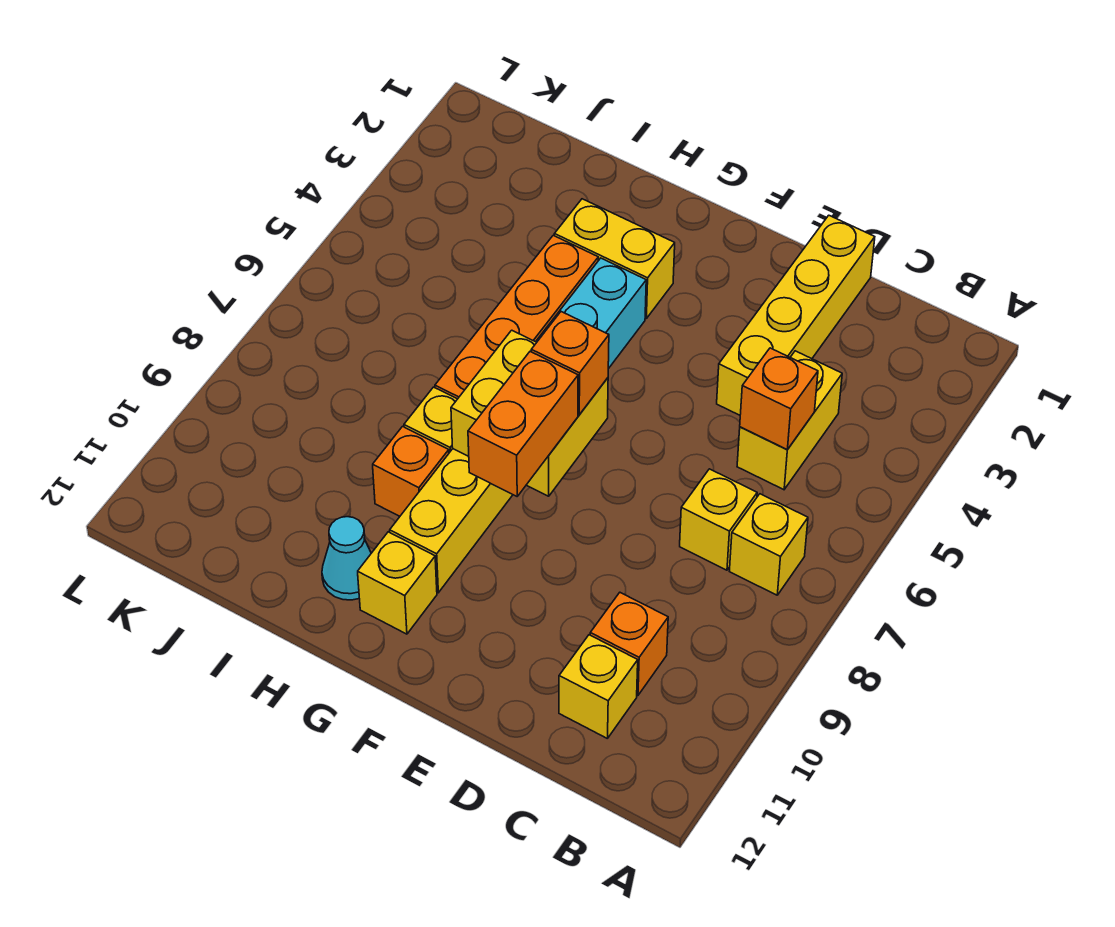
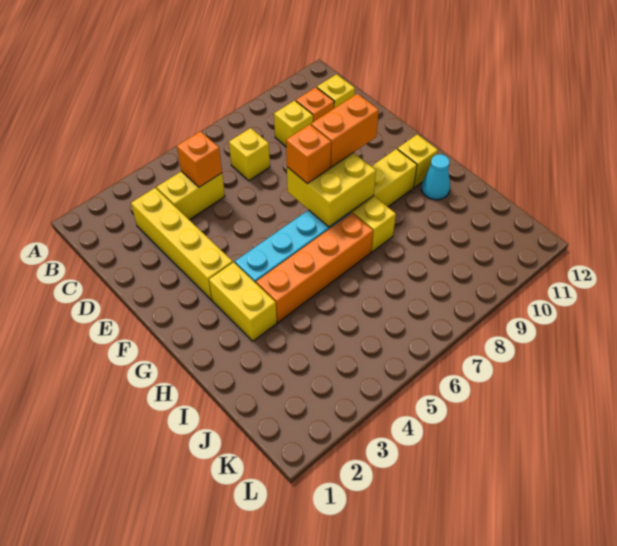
yellow brick B7 level 1 -> yellow brick C9 level 1
yellow brick D1:D4 level 1 -> yellow brick C3:F3 level 1
orange brick H9 level 1 -> none

